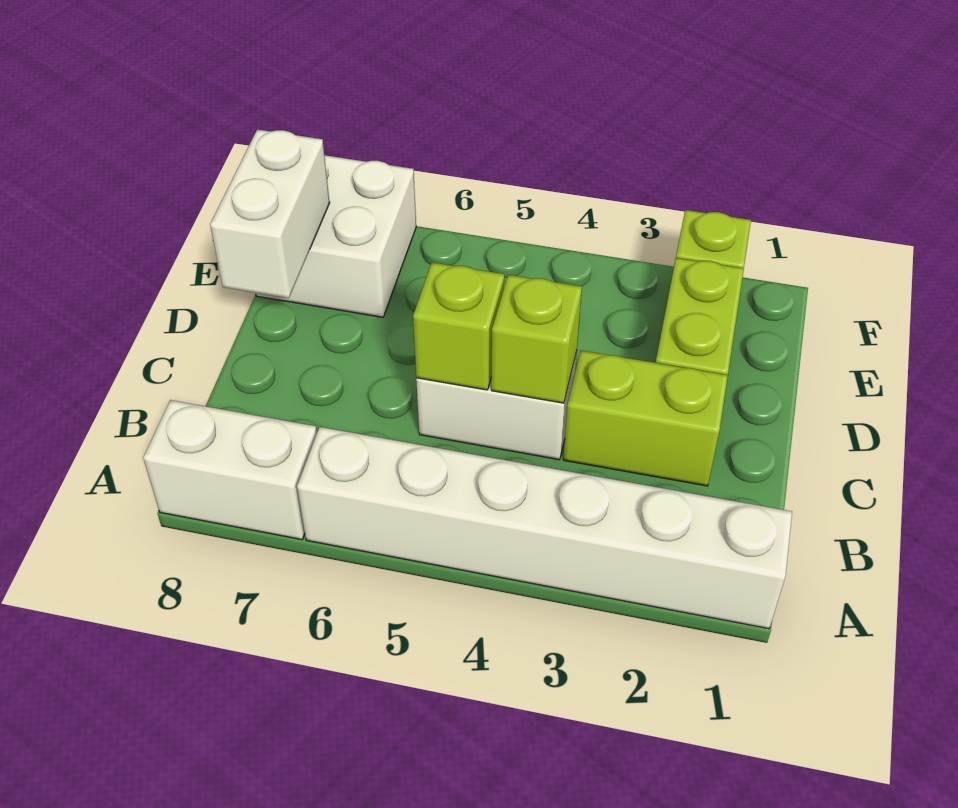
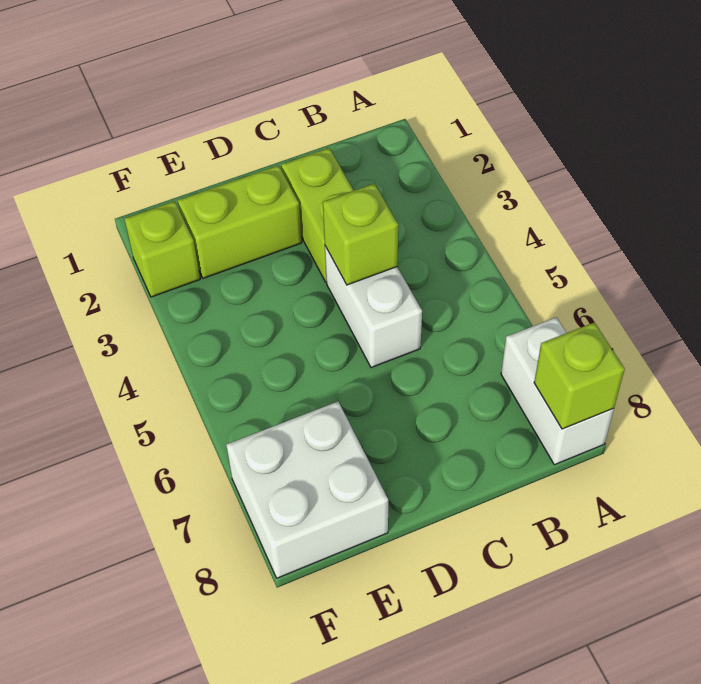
white brick A1:A6 level 1 -> none
lime brick C5 level 2 -> lime brick A8 level 2
white brick D8:E8 level 2 -> none

